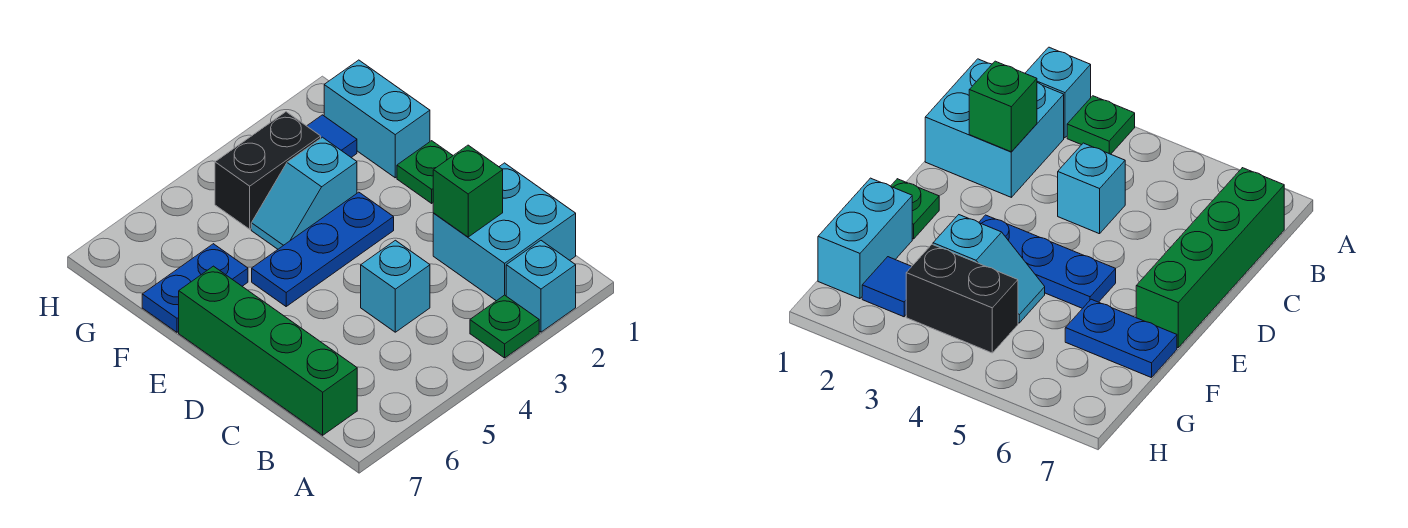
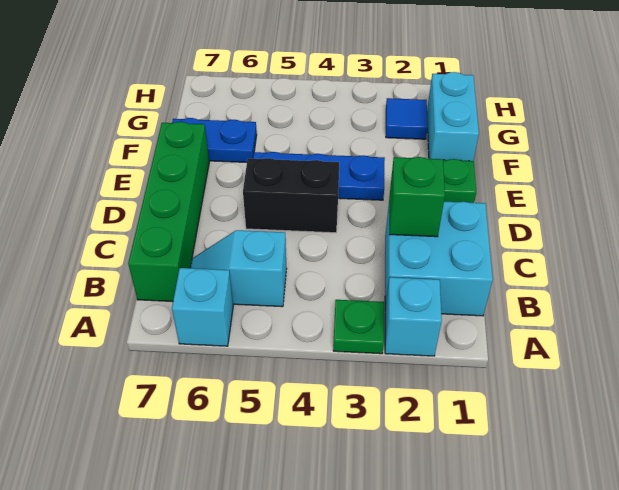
cyan brick C4 level 1 -> cyan brick A6 level 1
cyan slope F3:F4 level 1 top 3 -> cyan slope B5:B6 level 1 top 5
black brick G3:G4 level 1 -> black brick D4:D5 level 1

